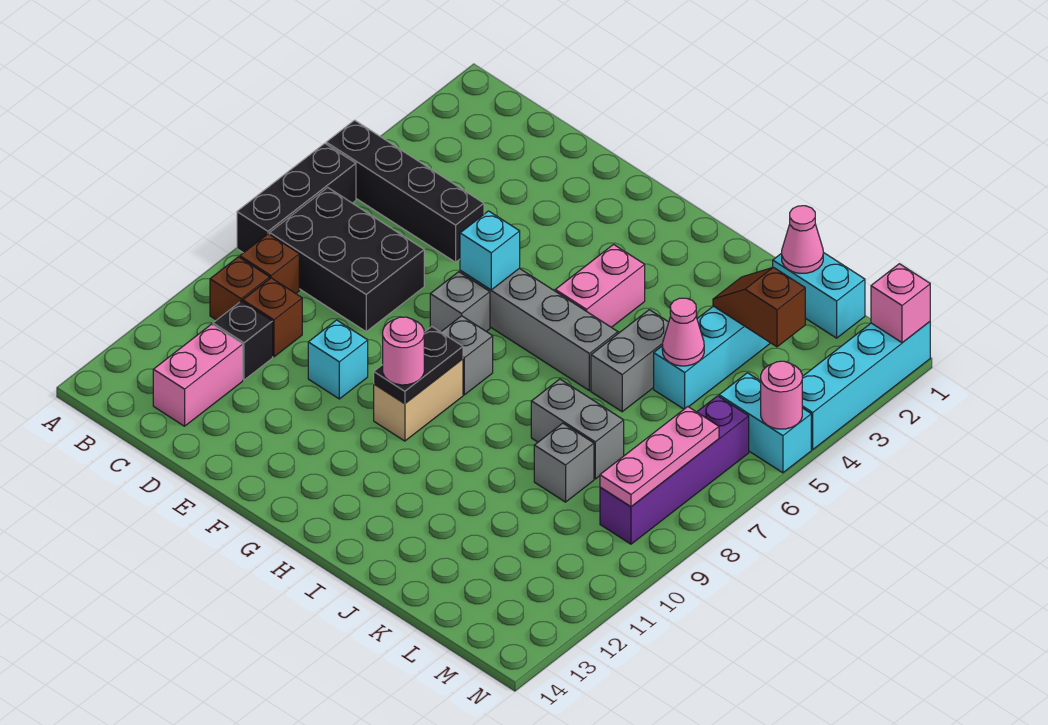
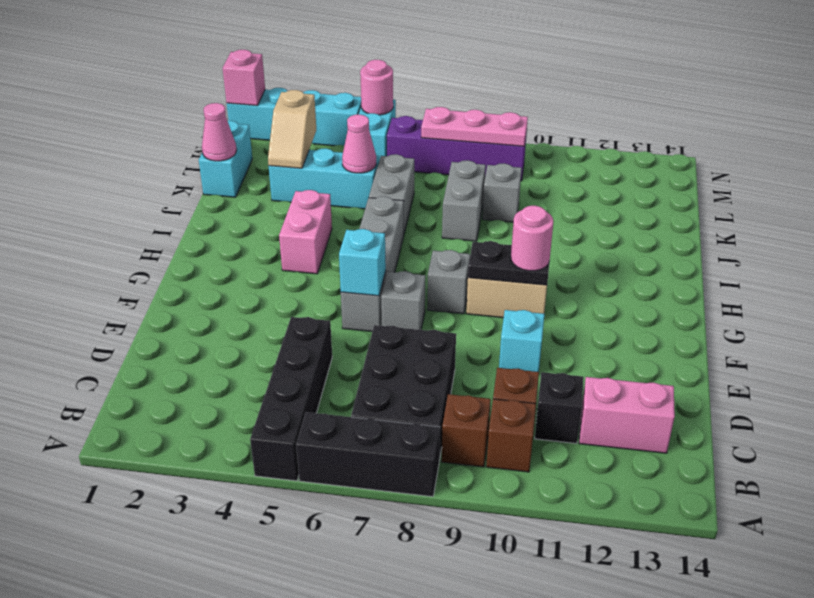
pink brick H4:H5 level 1 -> pink brick H4:I4 level 1
grey brick J5:J6 level 1 -> grey brick J6:K6 level 1
brown slope K3:L3 level 2 top L -> tan slope K3:L3 level 2 top L

